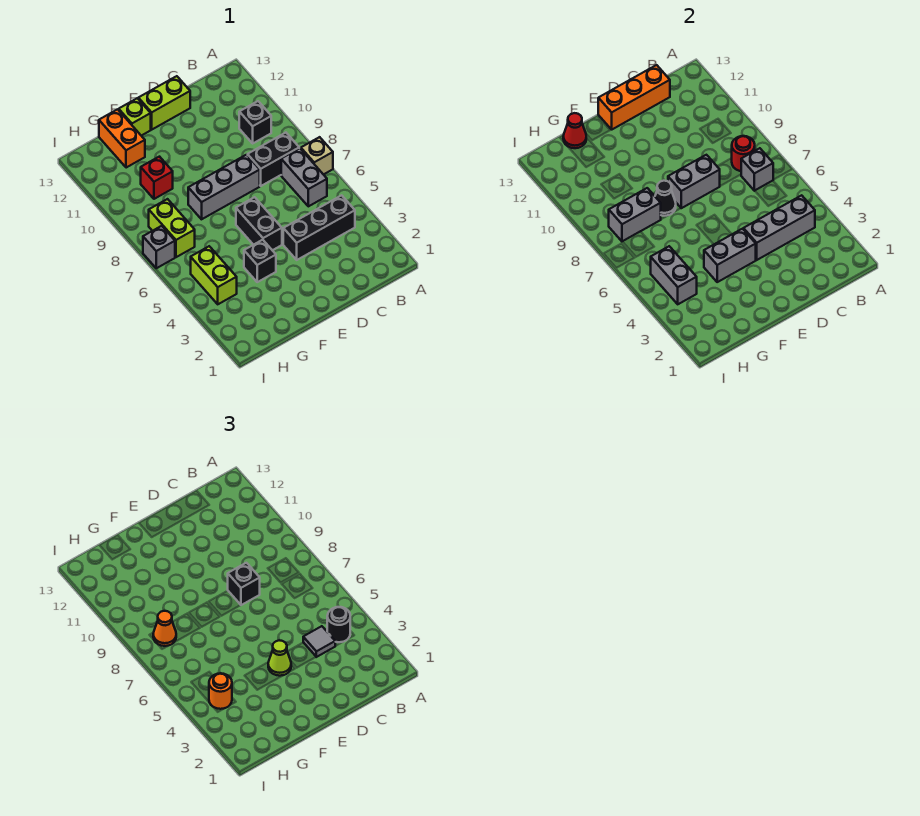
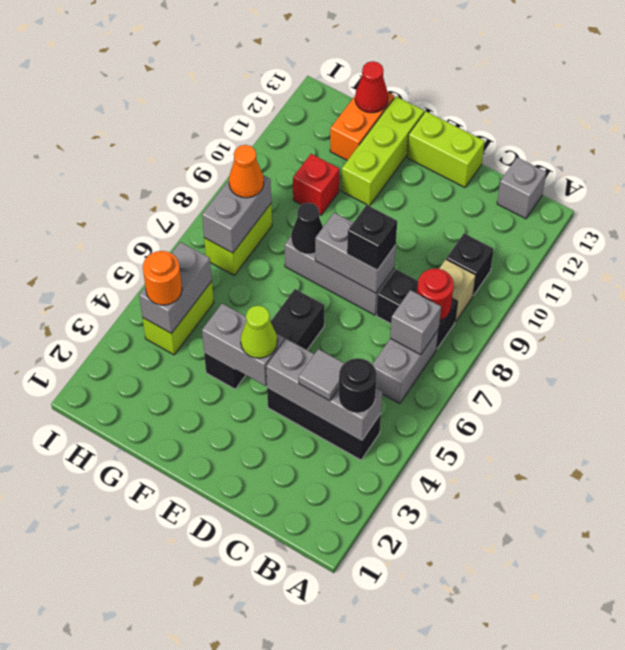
tan brick A7 level 1 -> tan brick B9 level 1
orange brick C13:E13 level 2 -> none
lime brick F13 level 1 -> lime brick F11:F13 level 1
grey brick G8:H8 level 2 -> grey brick H7:H8 level 2
grey brick I7 level 1 -> grey brick B13 level 1

